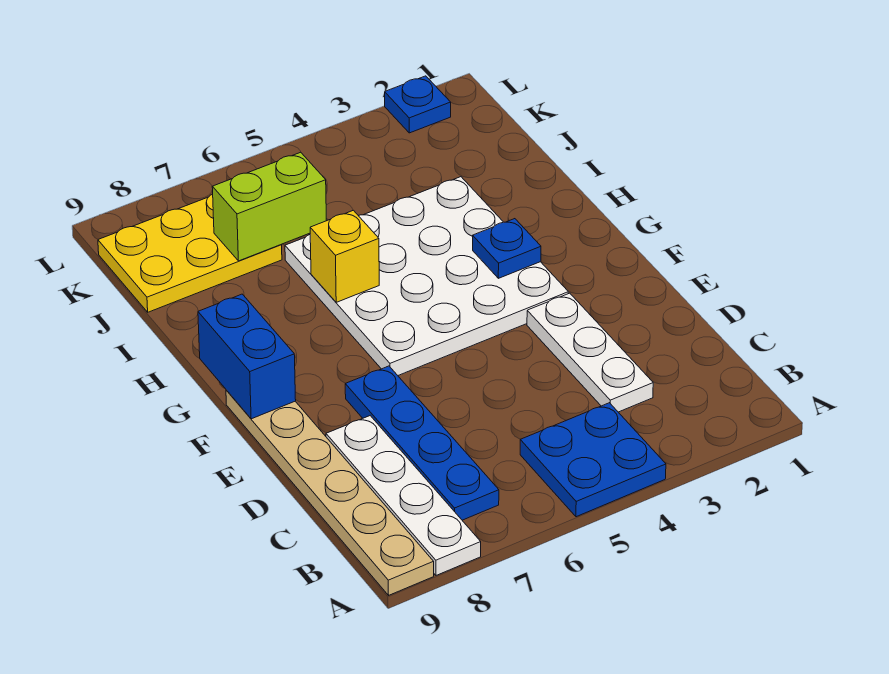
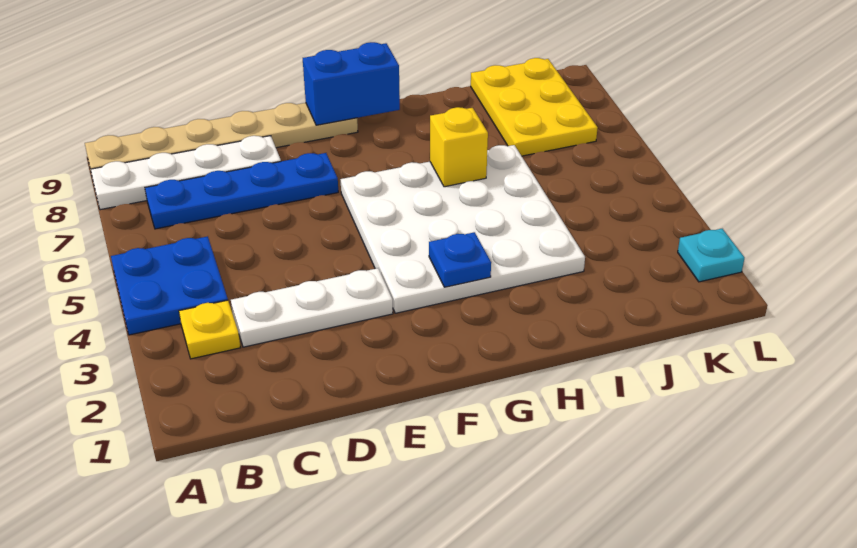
none -> yellow plate B3 level 1
lime brick J6:J7 level 2 -> none
blue plate L2 level 1 -> cyan plate L2 level 1

